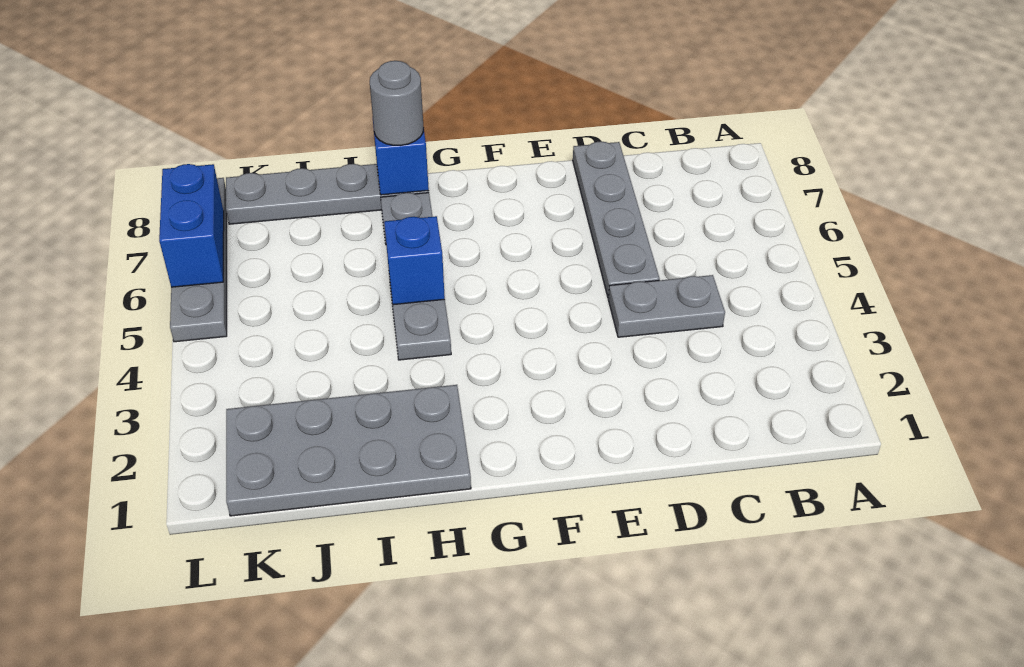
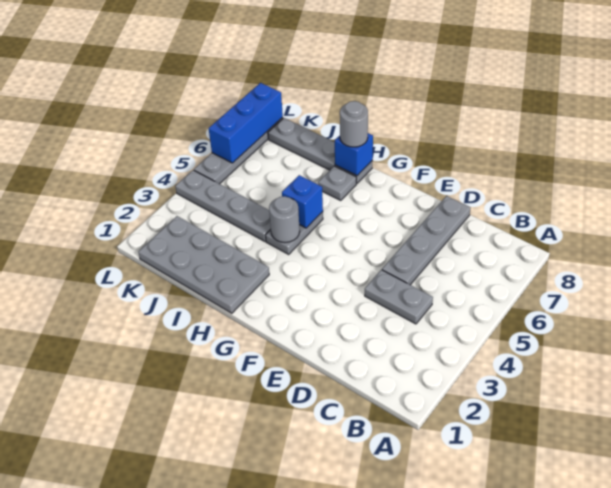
none -> grey round brick H4 level 2
none -> grey plate I4:L4 level 1
blue brick L6:L7 level 2 -> blue brick L6:L8 level 2

